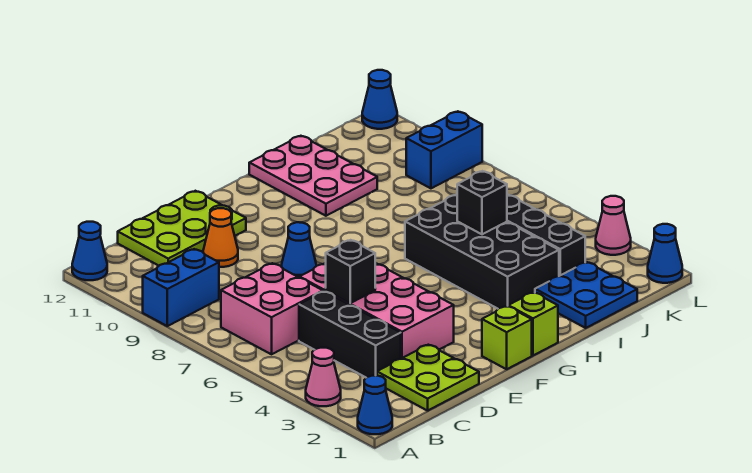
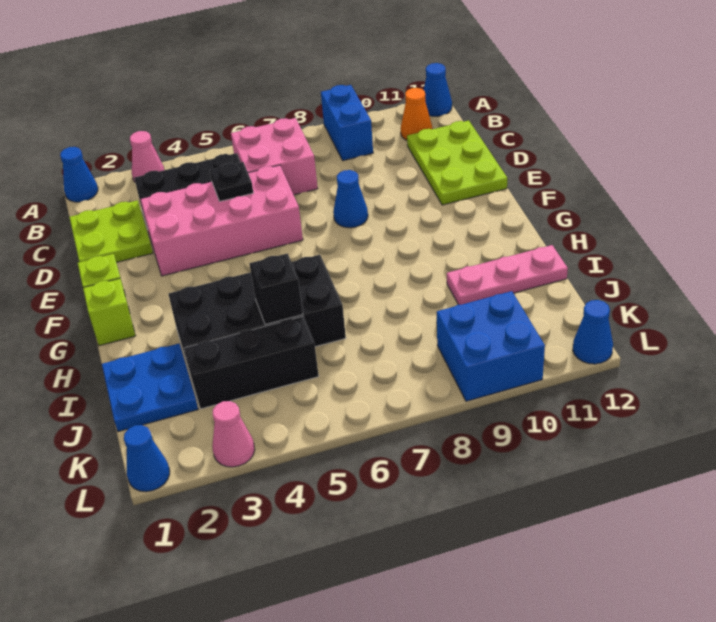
black brick D5 level 2 -> black plate D5 level 2
orange cone D10 level 1 -> orange cone B11 level 1
pink plate H10:I12 level 1 -> pink plate I10:I12 level 1
blue brick K9:L9 level 1 -> blue brick K9:L10 level 1

